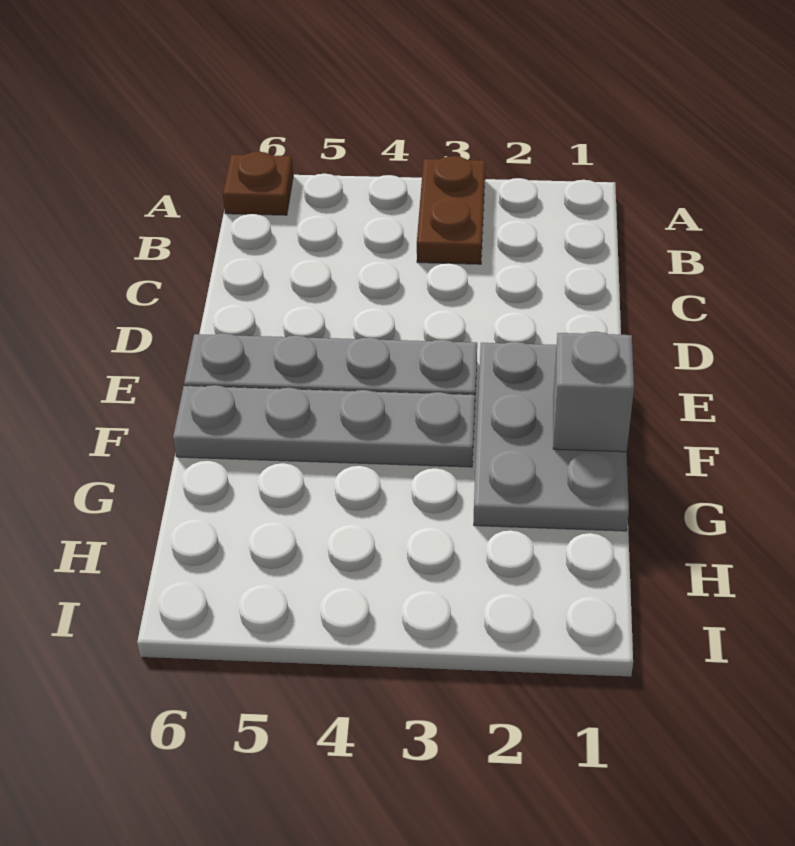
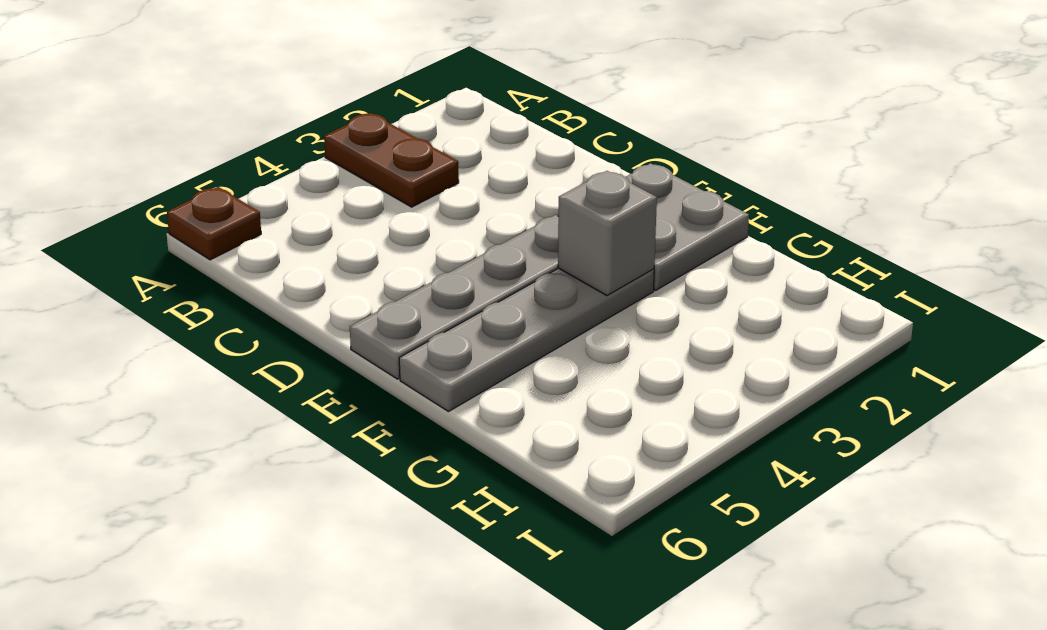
grey plate E1:G2 level 1 -> grey plate E1:F2 level 1
grey brick F1 level 2 -> grey brick F3 level 2

